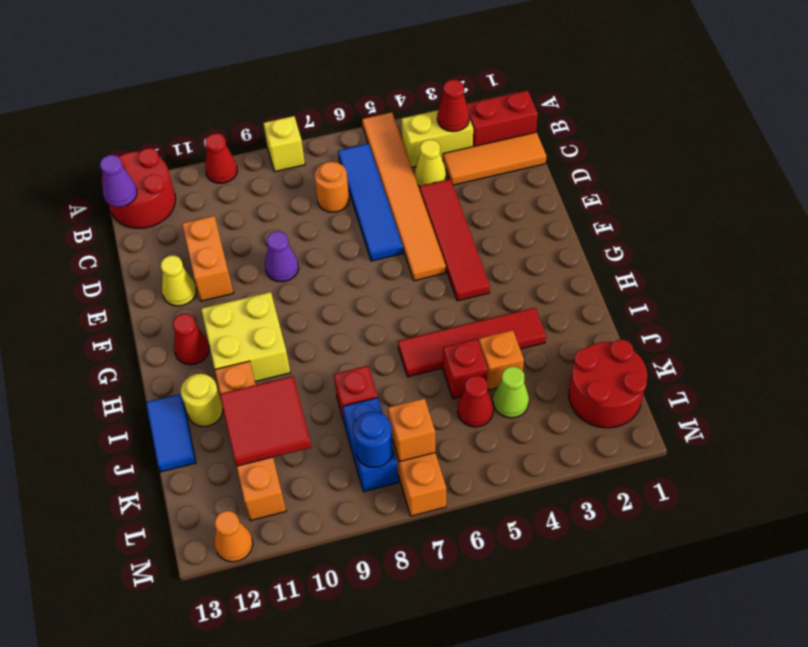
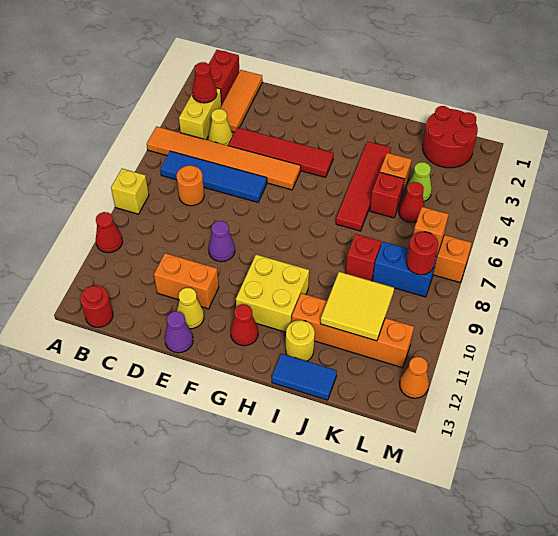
red round brick A12:B13 level 1 -> red round brick B13 level 1
purple cone B13 level 2 -> purple cone E13 level 1
red tile J10:K11 level 2 -> yellow tile J10:K11 level 2
blue round brick L8 level 2 -> red round brick L8 level 2

